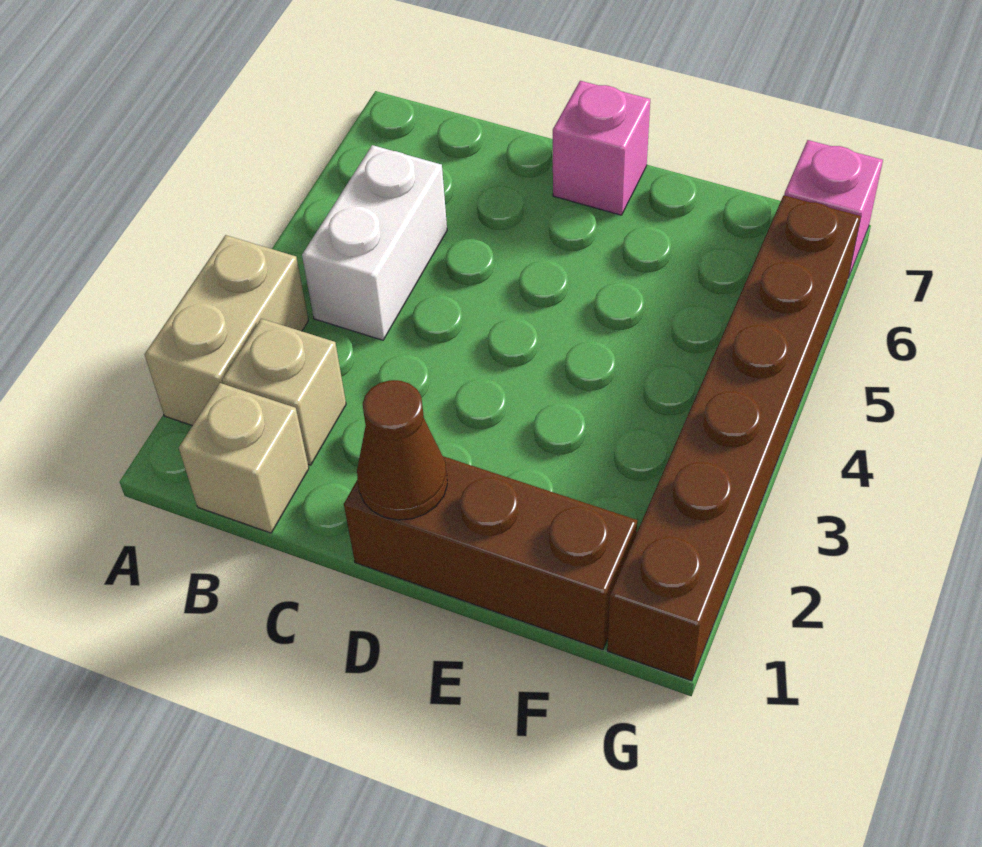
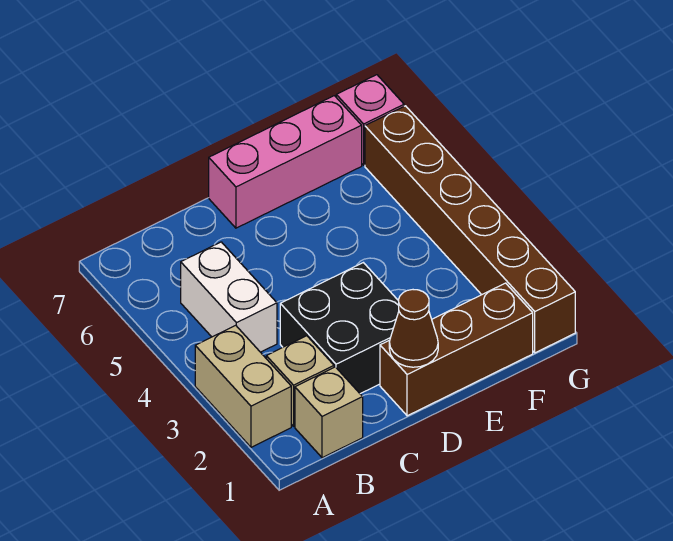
none -> black brick C2:D3 level 1
pink brick D7 level 1 -> pink brick D7:F7 level 1

